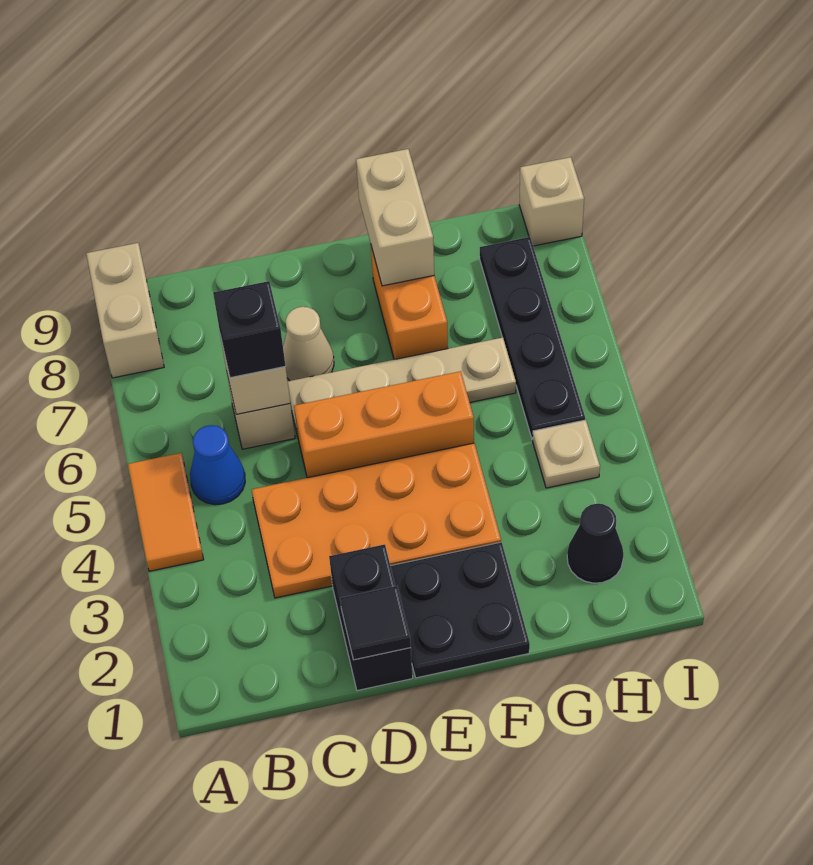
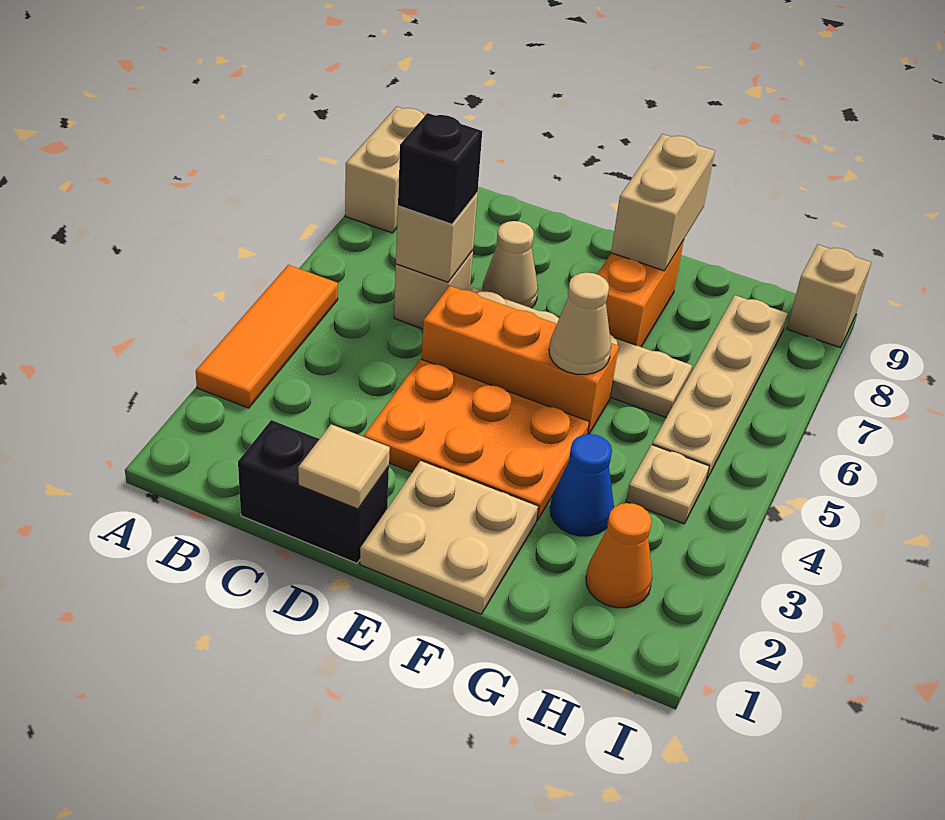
orange tile A4:A5 level 1 -> orange tile A3:A5 level 1
blue cone B5 level 1 -> blue cone G3 level 1
orange plate C3:F4 level 1 -> orange plate D3:F4 level 1
black brick D1:D2 level 1 -> black brick C1:D1 level 1
black tile D1 level 2 -> tan tile D1 level 2
black plate E1:F2 level 1 -> tan plate E1:F2 level 1
none -> tan cone F5 level 2
black cone H2 level 1 -> orange cone H2 level 1
black plate H5:H8 level 1 -> tan plate H5:H8 level 1

